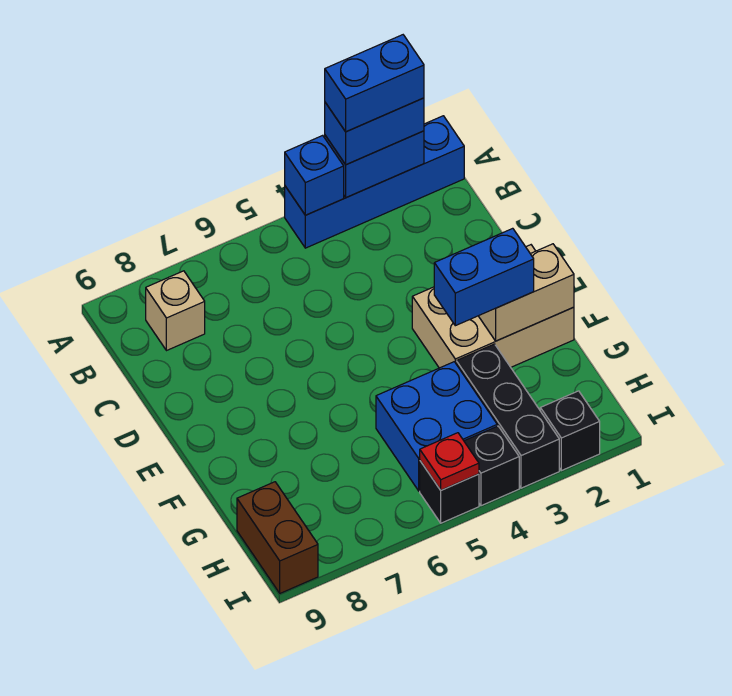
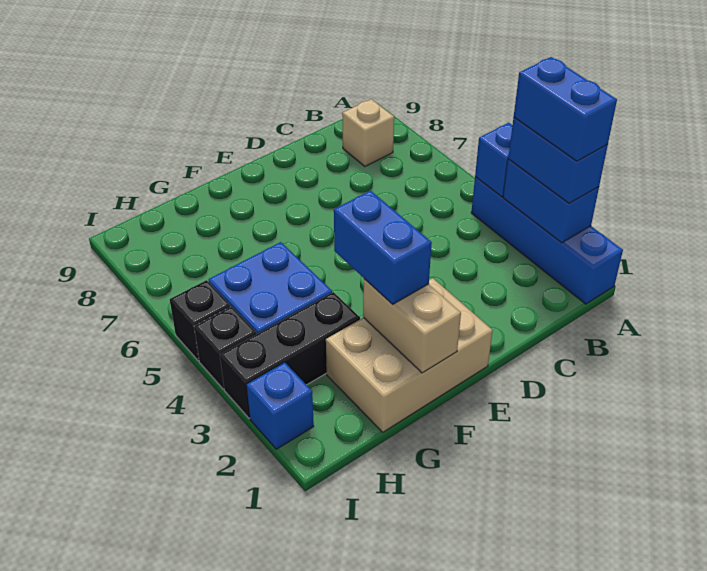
tan brick E1:F3 level 1 -> tan brick E1:G2 level 1
brown brick H9:I9 level 1 -> none
black brick I2 level 1 -> blue brick I2 level 1
red plate I5 level 2 -> none

